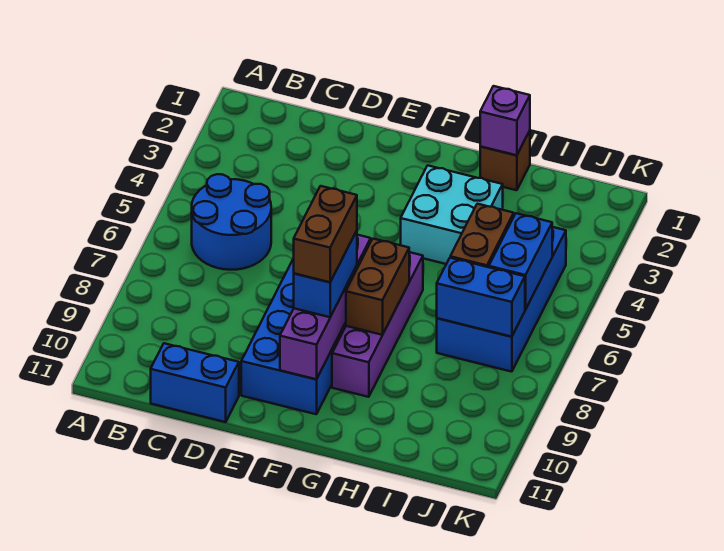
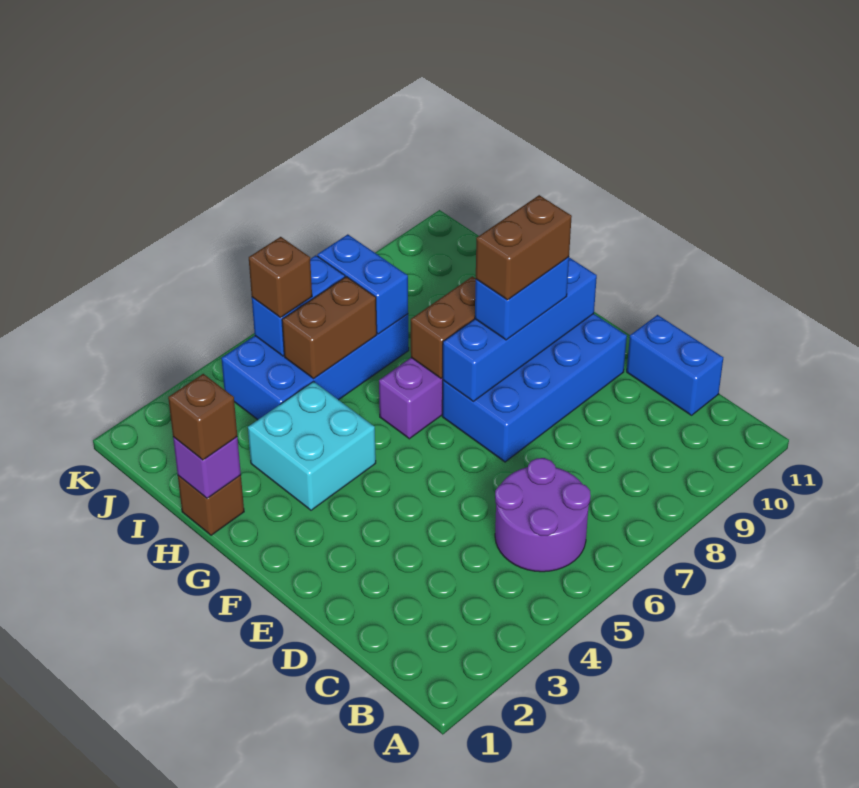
blue round brick B5:C6 level 1 -> purple round brick B5:C6 level 1
purple brick F7:F10 level 2 -> blue brick F7:F10 level 2
none -> brown brick H1 level 3
none -> brown brick J5 level 3

